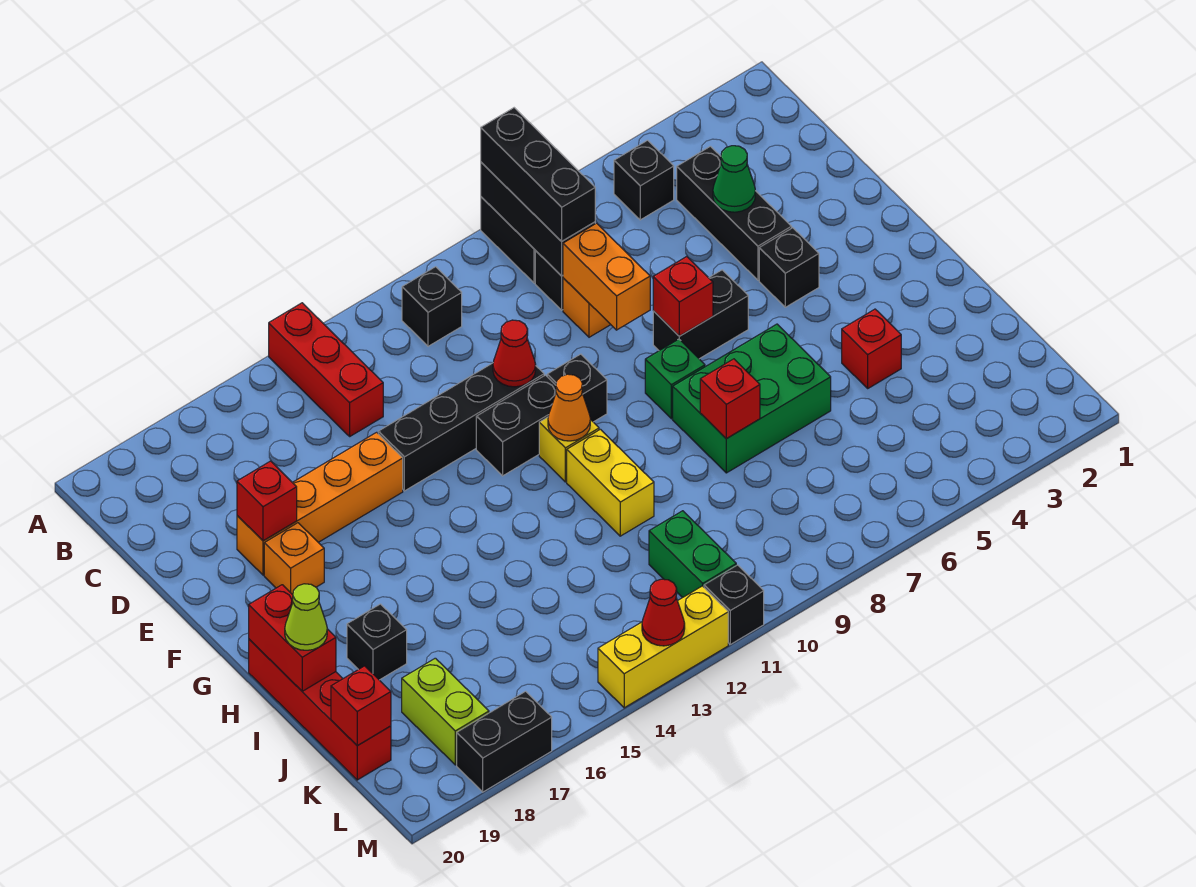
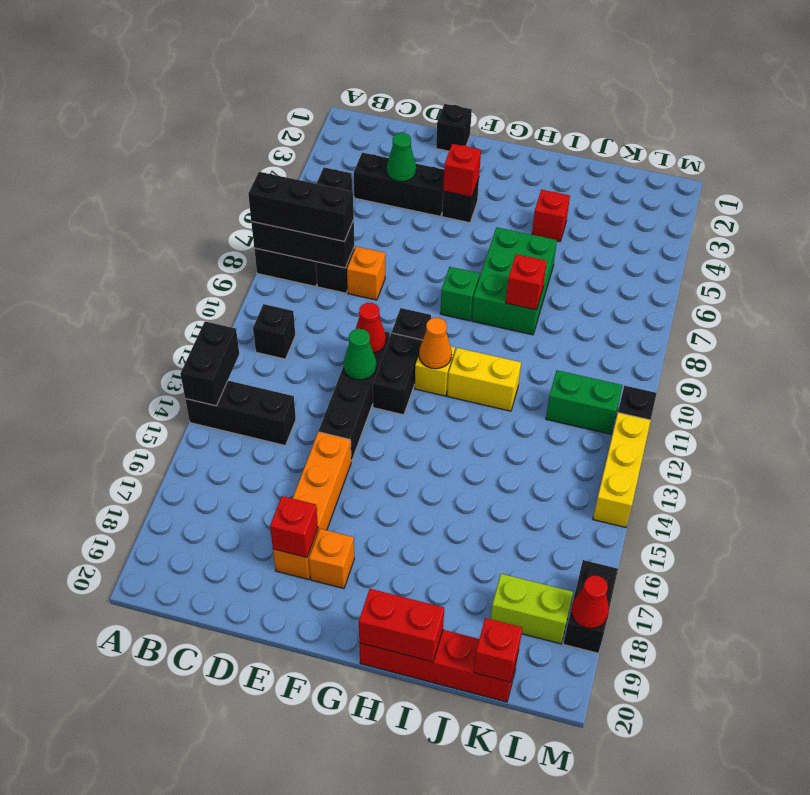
red brick A14:C14 level 1 -> black brick A14:C14 level 1
orange brick D8:E8 level 2 -> none
none -> green cone E12 level 2
black brick F6:F7 level 1 -> black brick A13:A14 level 2
red brick F7 level 2 -> red brick F4 level 2
black brick I18 level 1 -> black brick E1 level 1
lime cone I20 level 3 -> none
red cone M13 level 2 -> red cone M18 level 2

